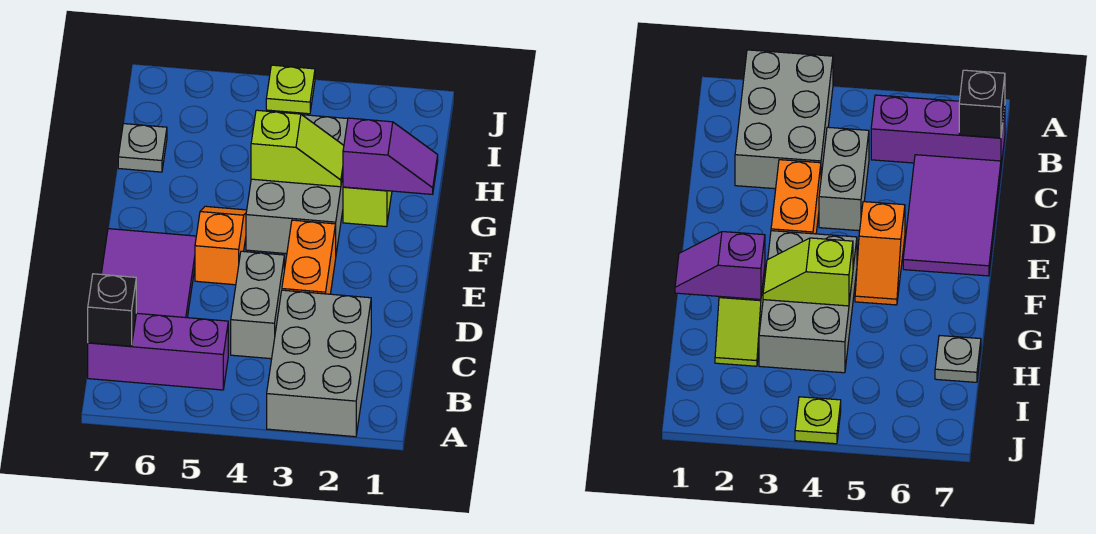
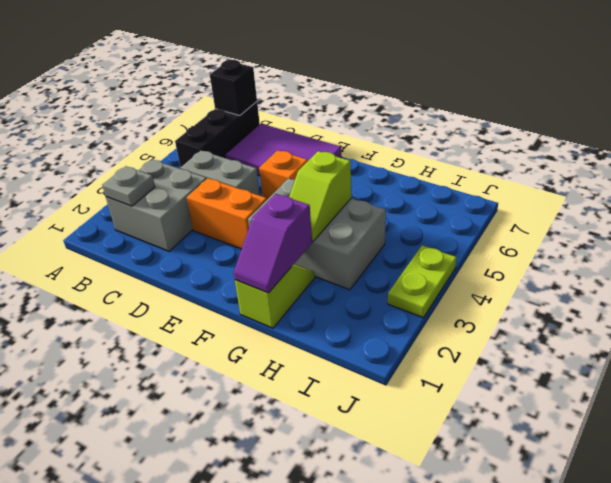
grey brick A2:C3 level 1 -> grey brick B2:C3 level 1
purple brick B5:B7 level 1 -> black brick B5:B7 level 1
lime slope G2:H2 level 1 top G -> lime slope G1:G2 level 1 top 1
grey plate H7 level 1 -> grey plate B2 level 2
lime plate J4 level 1 -> lime plate J3:J4 level 1

